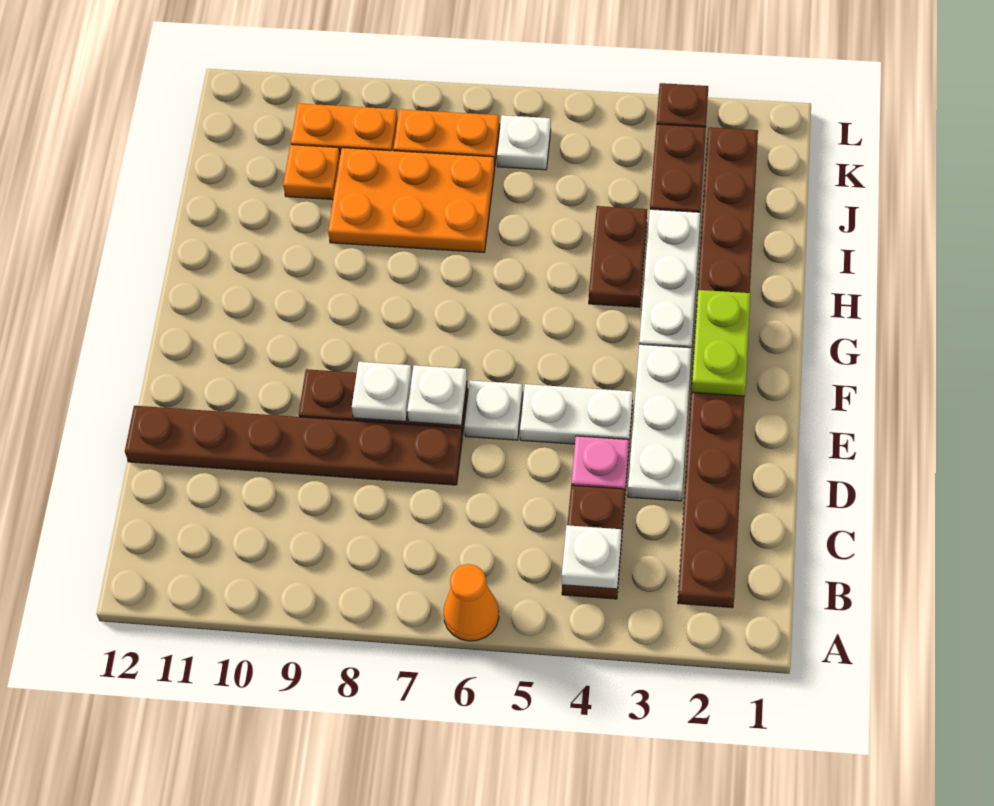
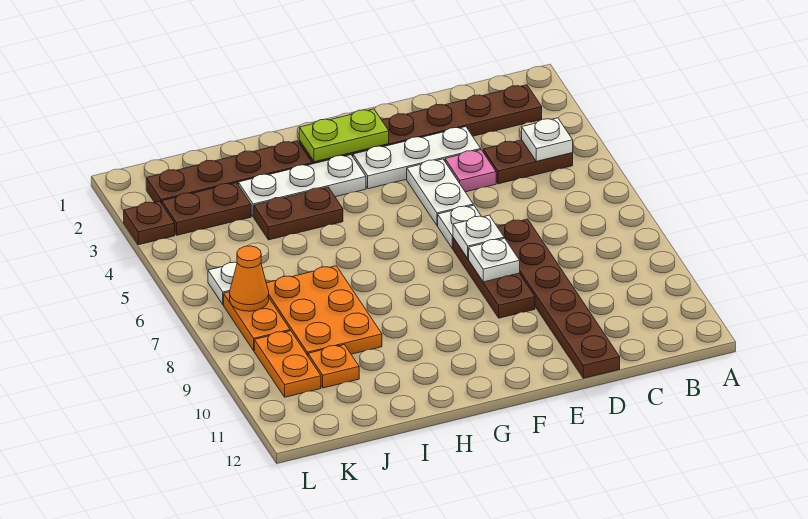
orange cone A6 level 1 -> orange cone K7 level 2

